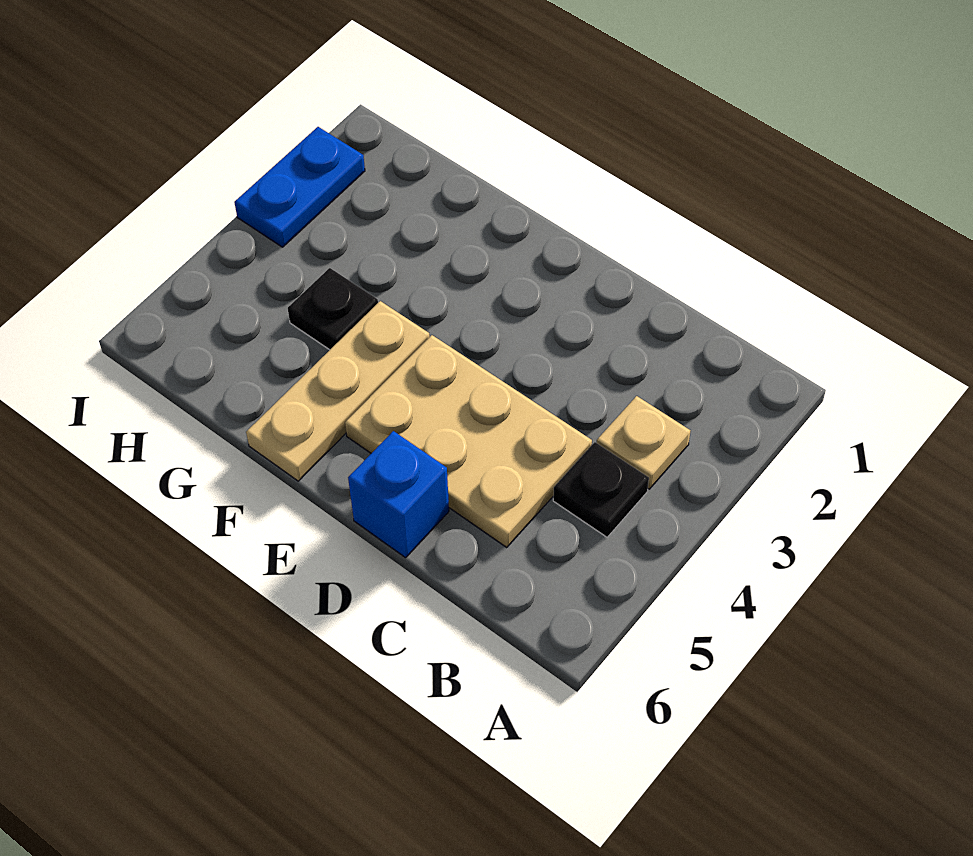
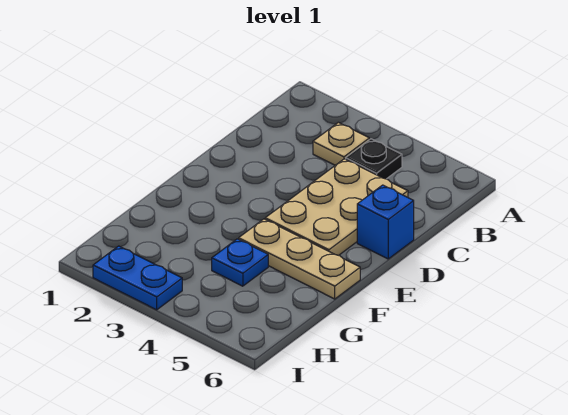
black plate G4 level 1 -> blue plate G4 level 1

